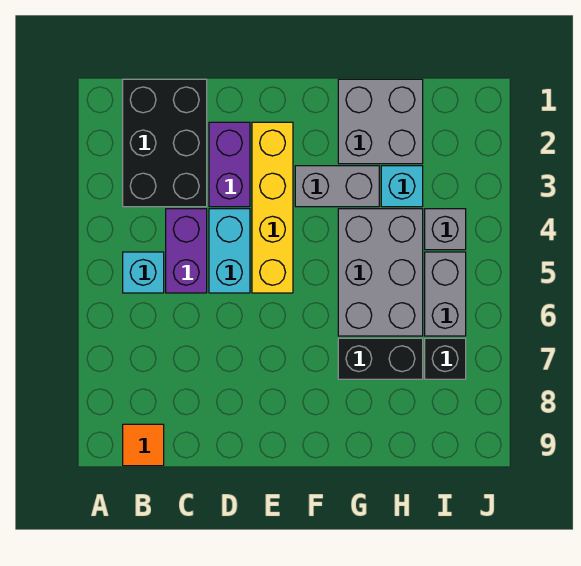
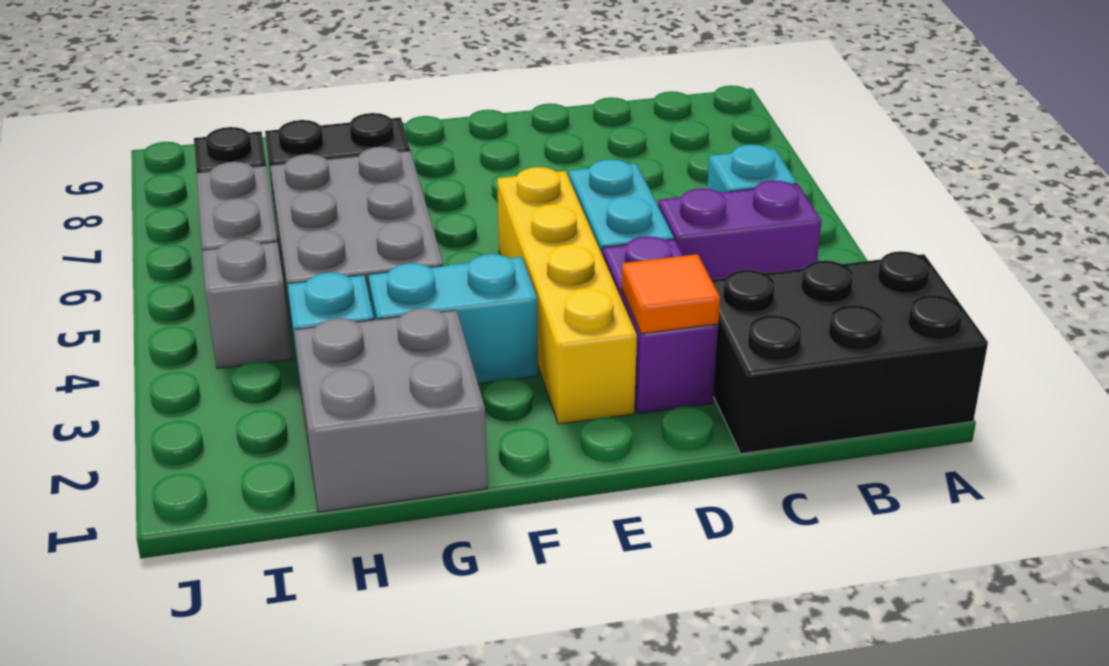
black brick B1:C3 level 1 -> black brick A1:C2 level 1
orange tile B9 level 1 -> orange tile D2 level 2
purple brick C4:C5 level 1 -> purple brick B4:C4 level 1
grey brick F3:G3 level 1 -> cyan brick F3:G3 level 1

